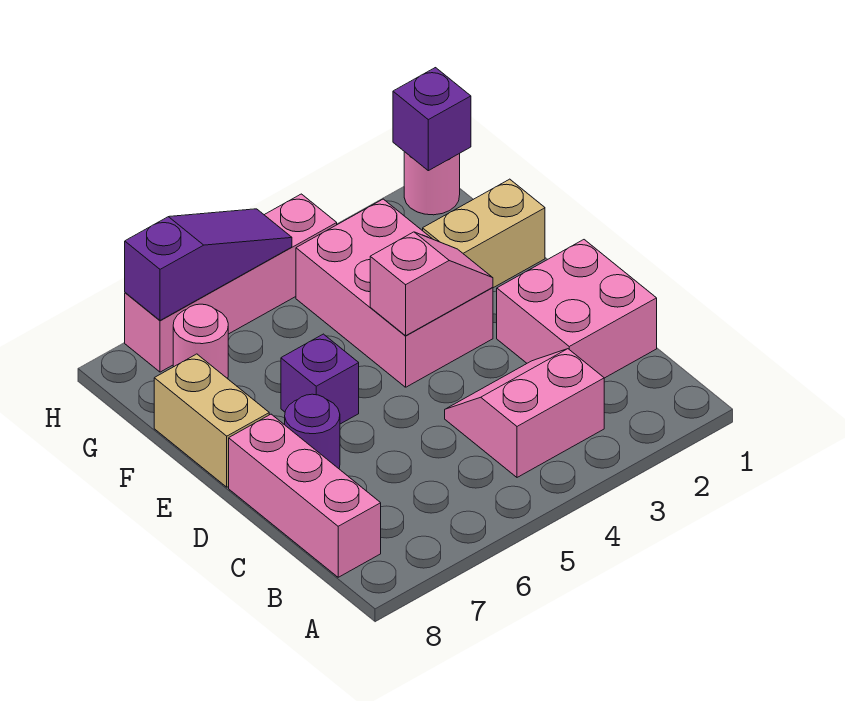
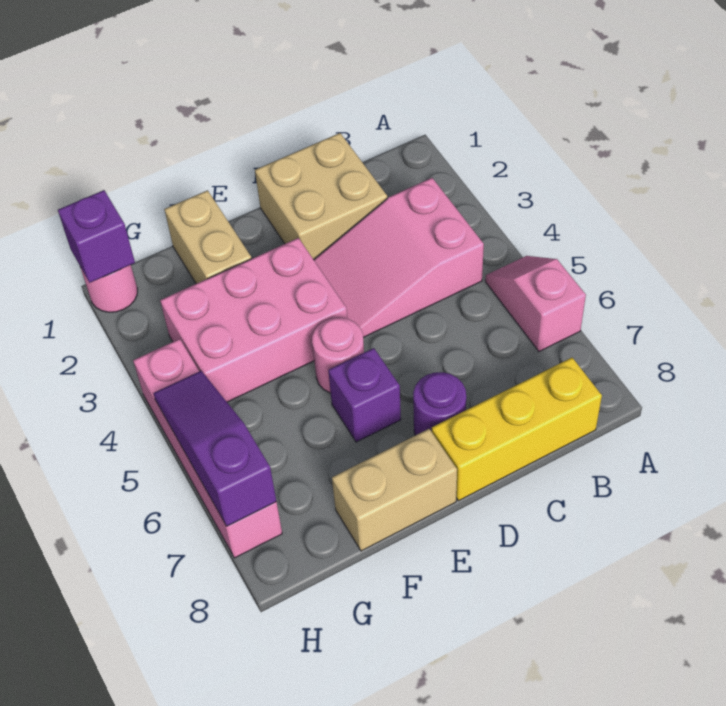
pink slope B3:C4 level 1 top B -> pink slope B3:D4 level 1 top B
pink brick B8:D8 level 1 -> yellow brick B8:D8 level 1
pink brick C1:D2 level 1 -> tan brick C1:D2 level 1
pink slope E3:E4 level 2 top 4 -> pink slope A5:A6 level 1 top 6
pink round brick G7 level 1 -> pink round brick E5 level 1

